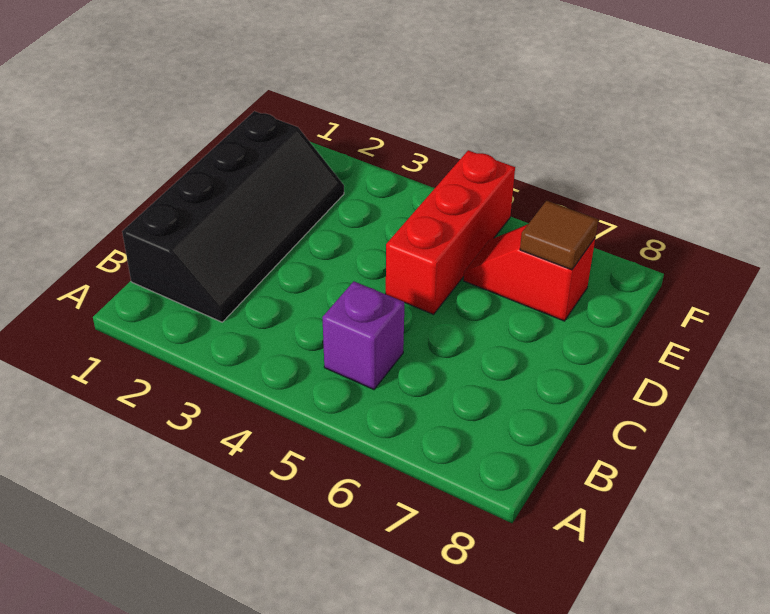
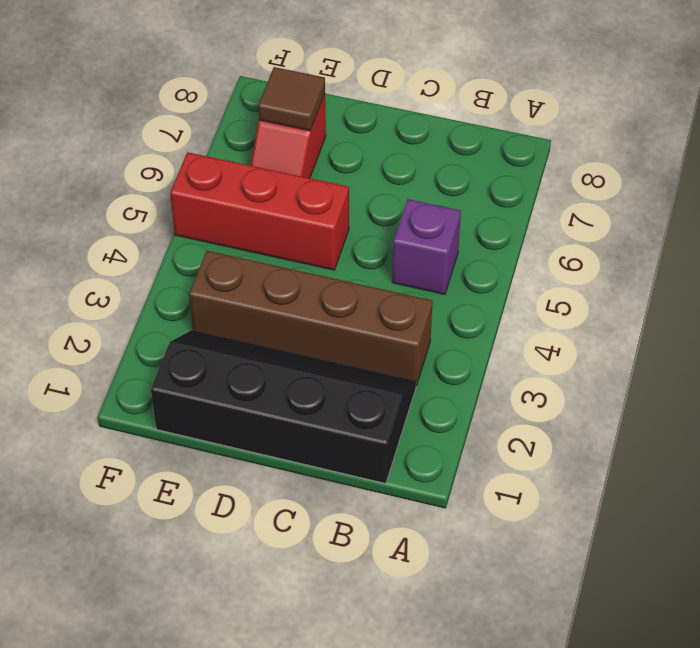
none -> brown brick B3:E3 level 1

